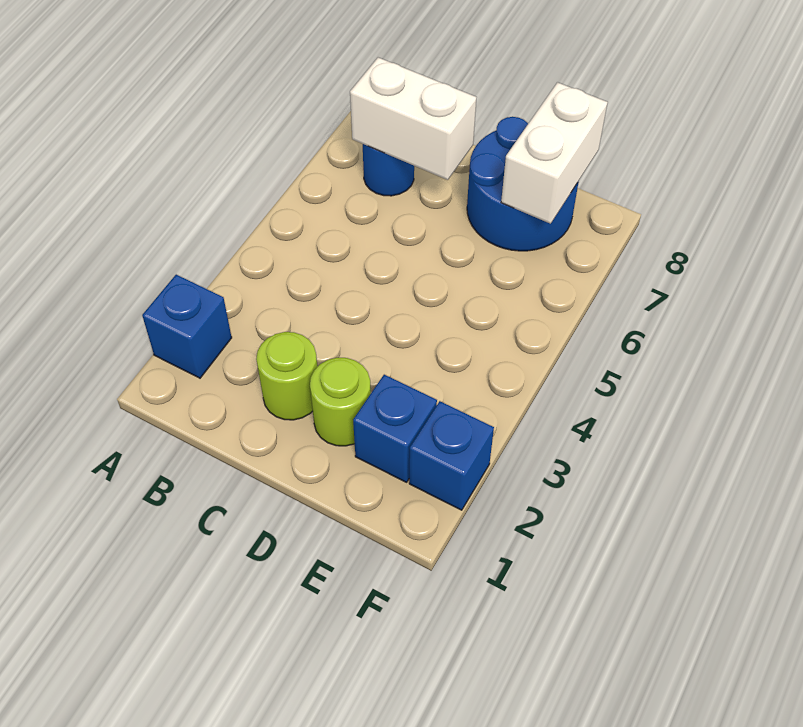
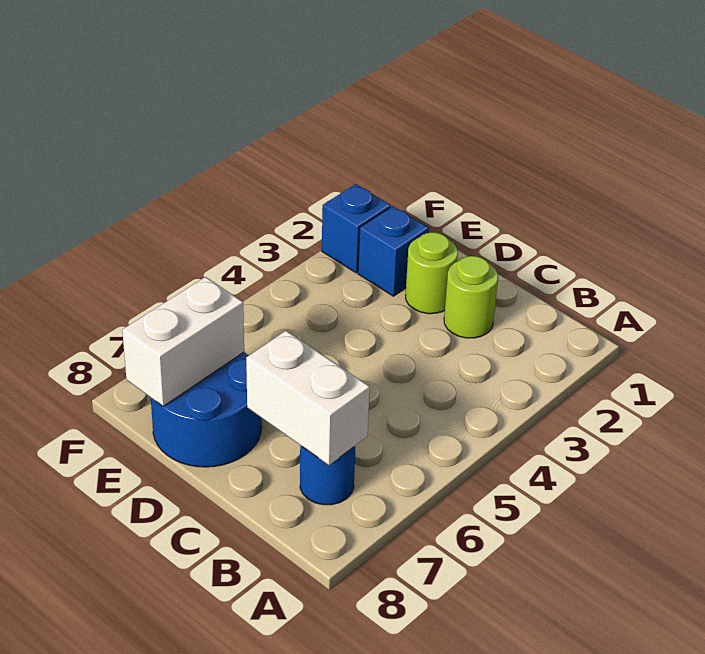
blue brick A2 level 1 -> none

